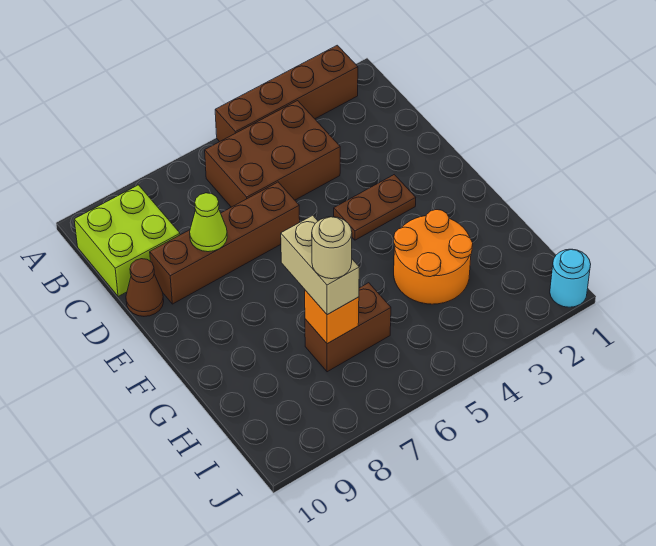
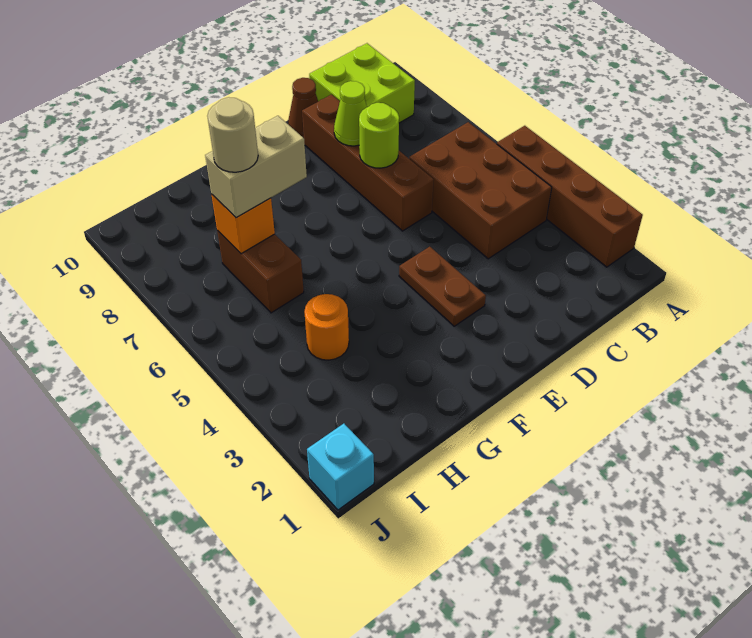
none -> lime round brick D7 level 2
orange round brick G3:H4 level 1 -> orange round brick H4 level 1
cyan round brick J1 level 1 -> cyan brick J1 level 1

